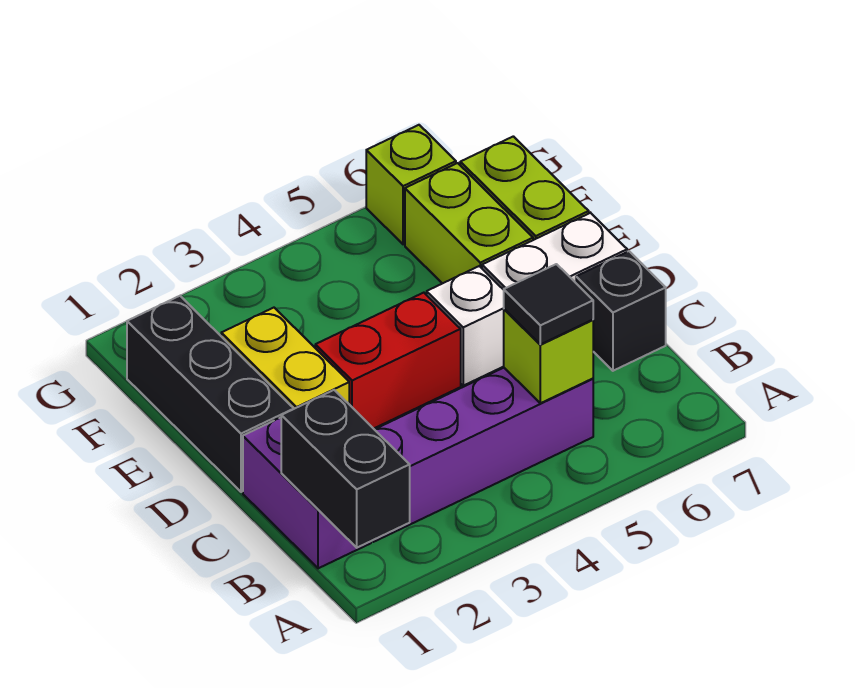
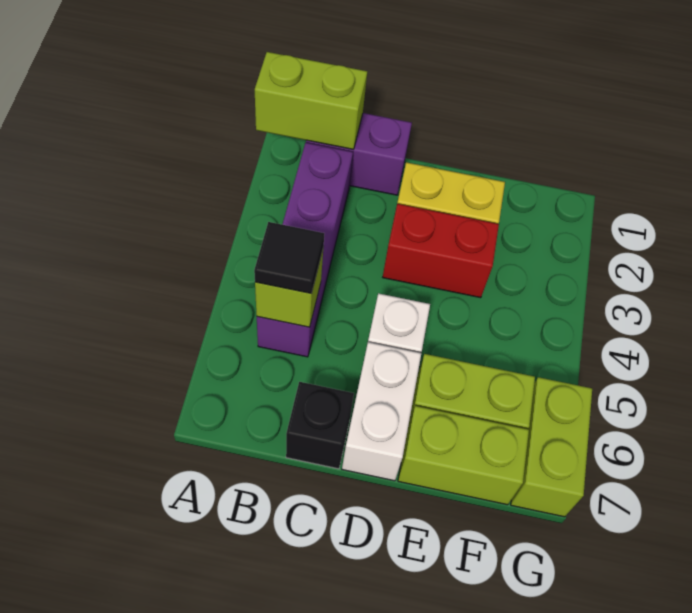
black brick A1:B1 level 2 -> lime brick A1:B1 level 2
black brick D1:F1 level 1 -> none
red brick D3:D4 level 1 -> red brick D3:E3 level 1
lime brick G6 level 1 -> lime brick G6:G7 level 1

